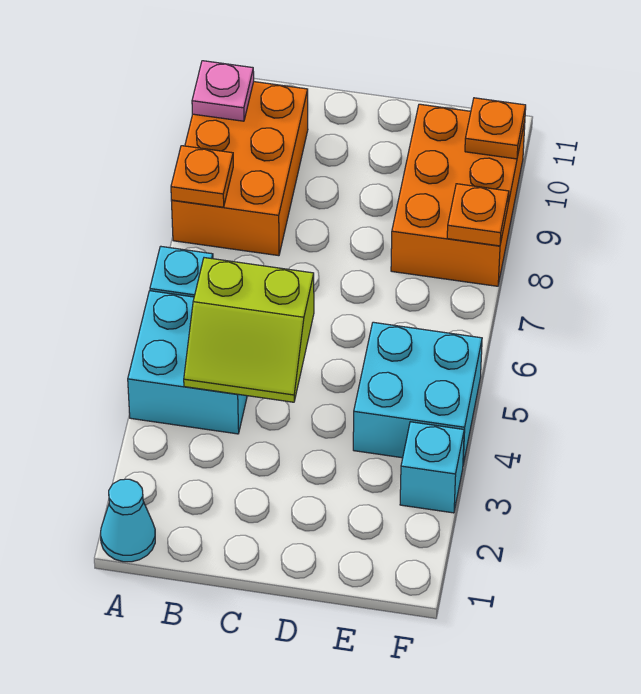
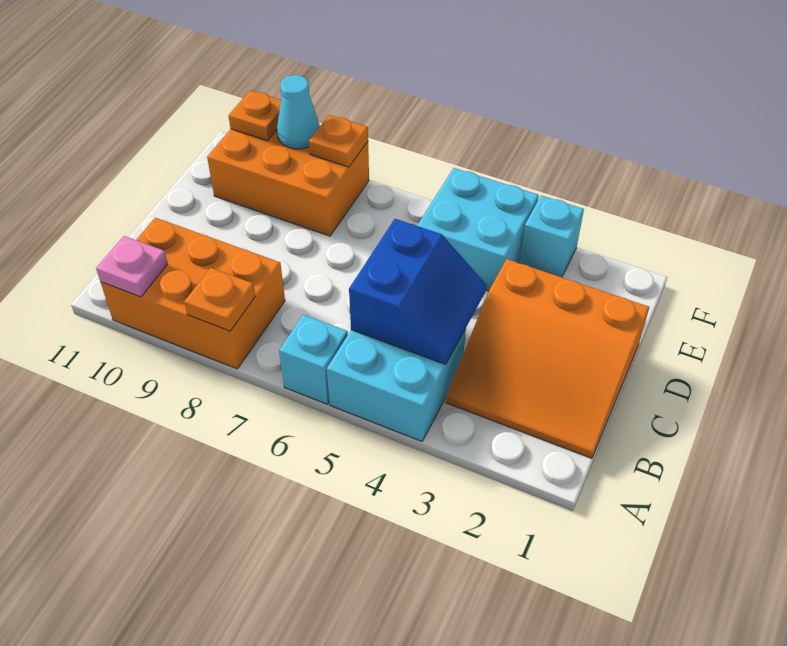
cyan cone A1 level 1 -> cyan cone F9 level 2
none -> orange slope B1:D3 level 1 top D
lime slope B4:C5 level 2 top 5 -> blue slope B4:C5 level 2 top 5

